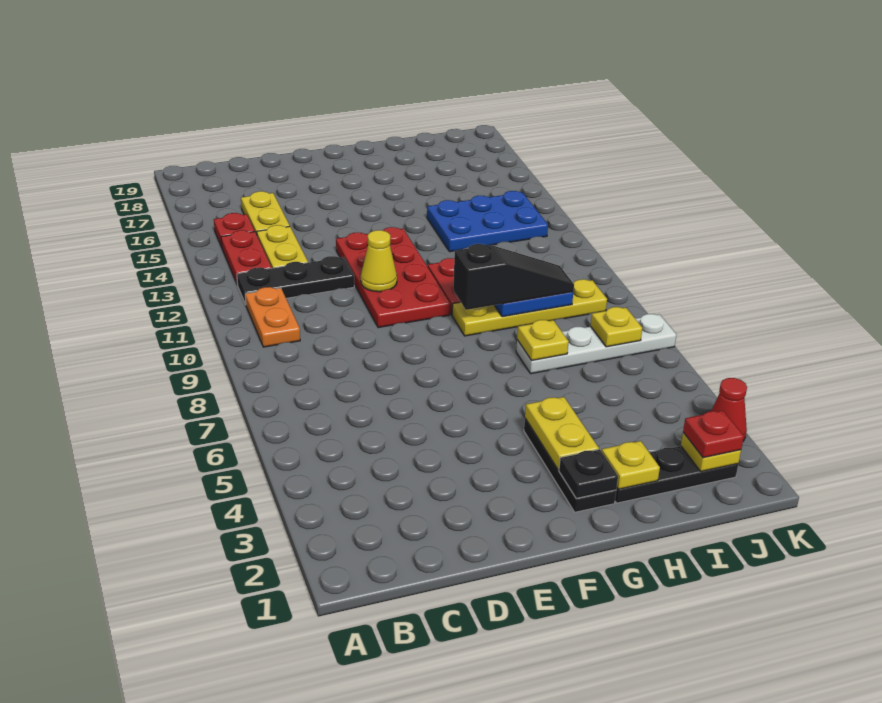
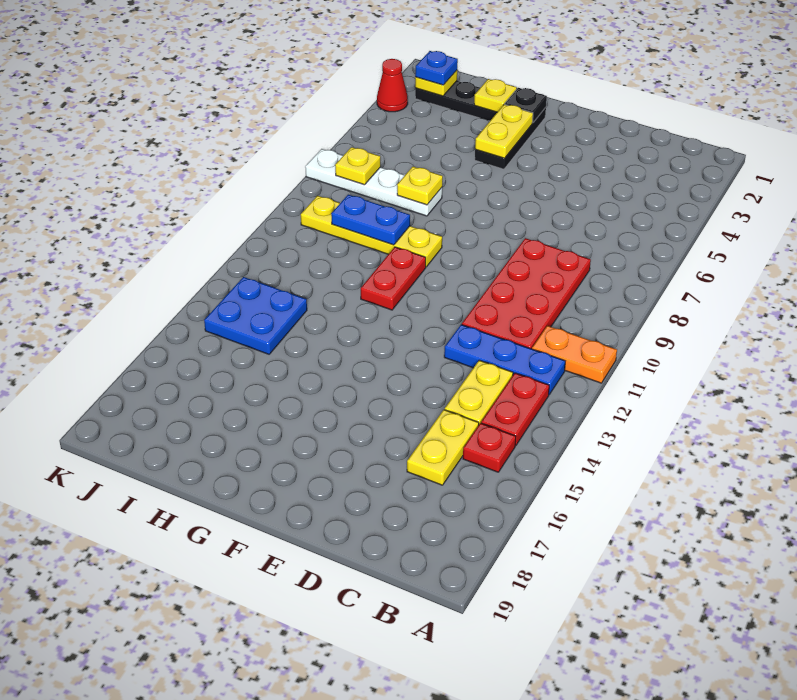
orange plate B10:B11 level 1 -> orange plate A11:B11 level 1
black plate B12:D12 level 1 -> blue plate B12:D12 level 1
red plate E10:F13 level 1 -> red plate C8:D11 level 1
yellow cone E11 level 2 -> none
black slope G9:I9 level 3 top G -> none
blue plate H13:J14 level 1 -> blue plate I13:J14 level 1
red plate J2 level 3 -> blue plate J2 level 3

